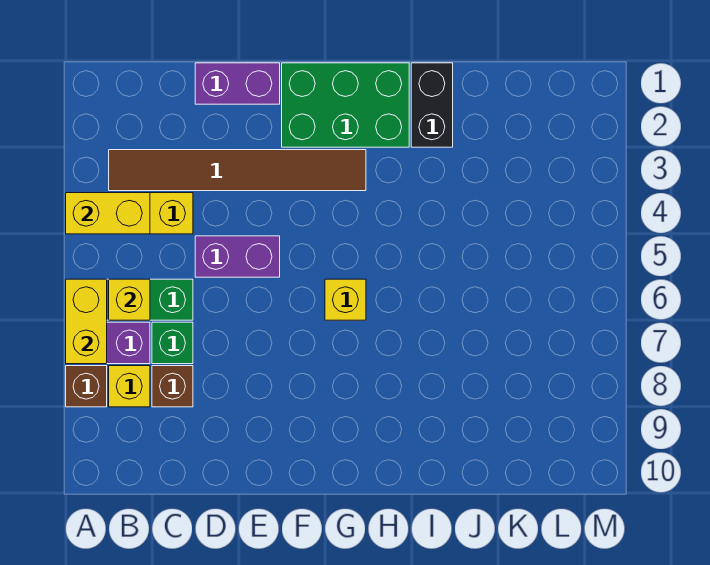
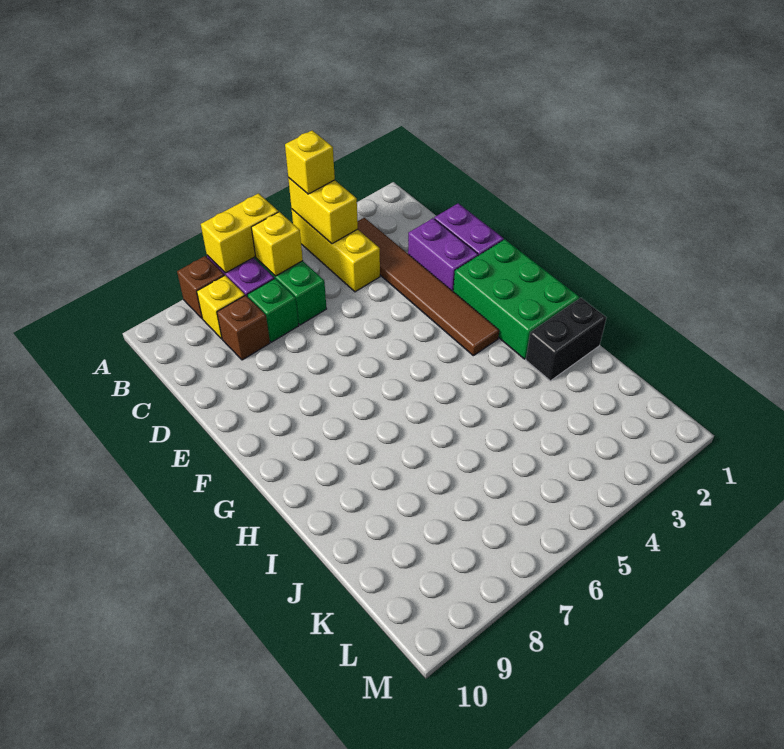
purple brick D5:E5 level 1 -> purple brick D2:E2 level 1
yellow brick G6 level 1 -> yellow brick A4 level 3

